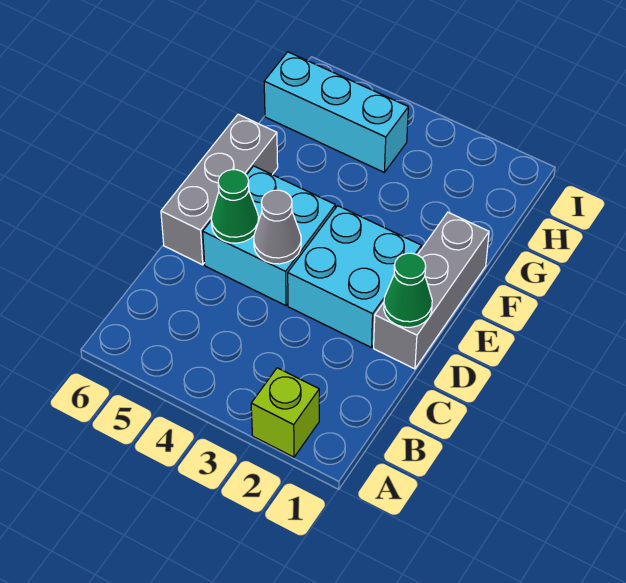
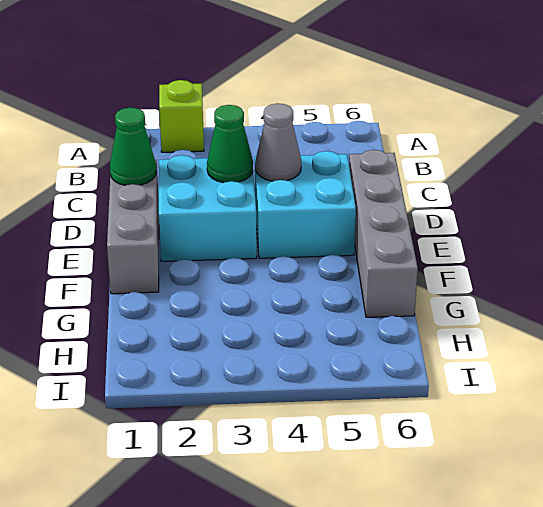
green cone D5 level 2 -> green cone D3 level 2
grey brick D6:F6 level 1 -> grey brick D6:G6 level 1
cyan brick H4:H6 level 1 -> none

